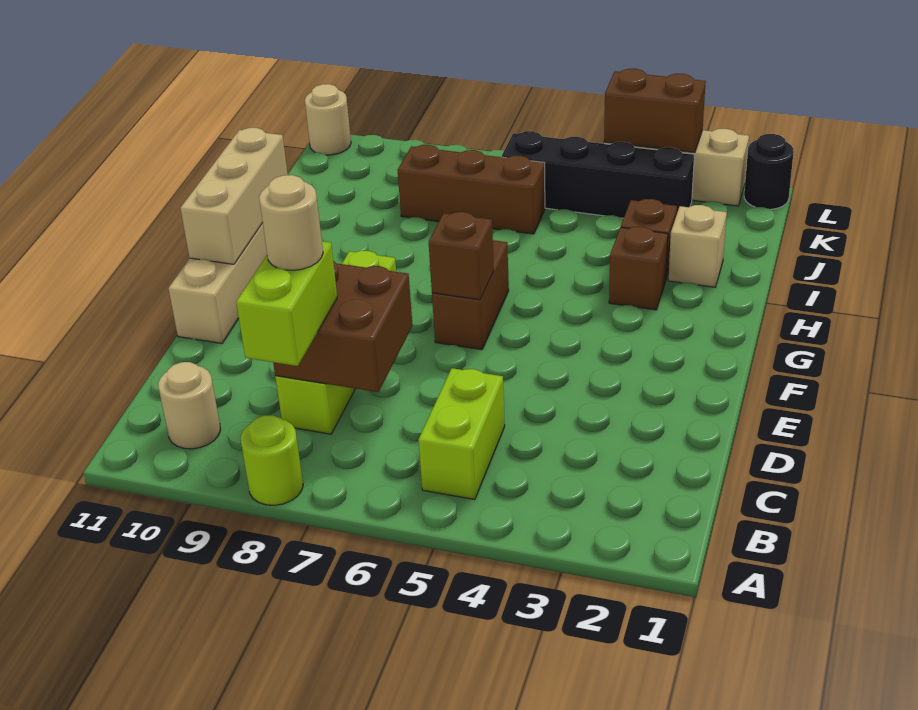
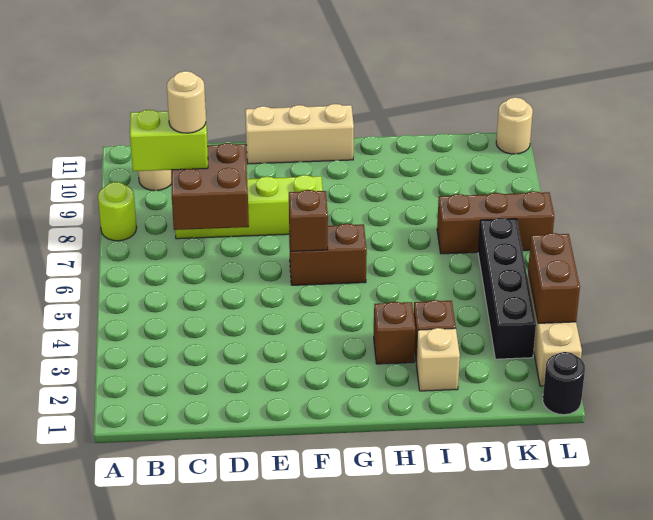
lime brick B5:C5 level 1 -> none
tan brick F11:H11 level 2 -> none
brown brick J6:J8 level 1 -> brown brick J7:L7 level 1

